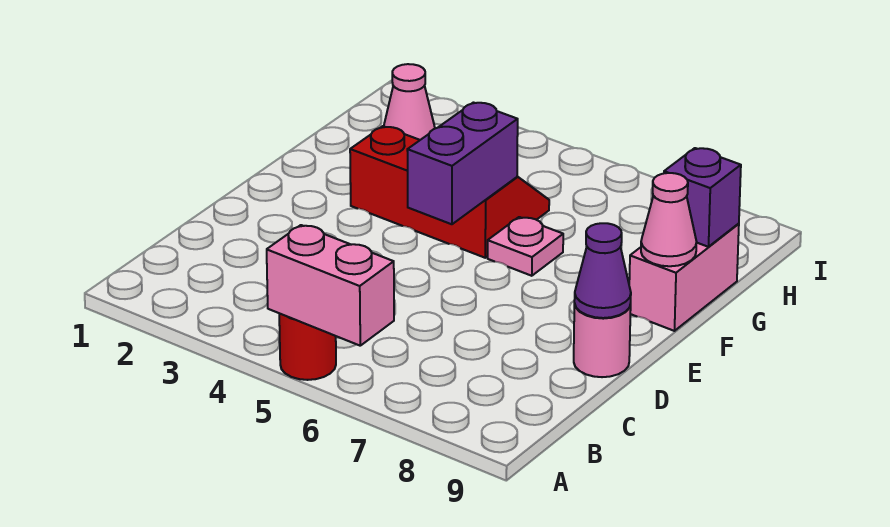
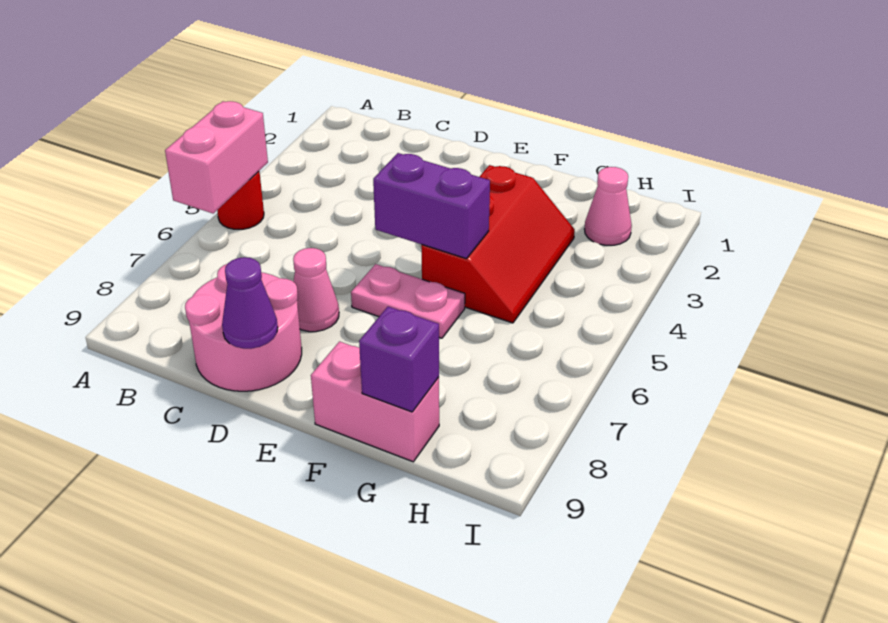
pink round brick D9 level 1 -> pink round brick C8:D9 level 1
pink plate F6 level 1 -> pink plate E6:F6 level 1
pink cone F9 level 2 -> pink cone D7 level 1

